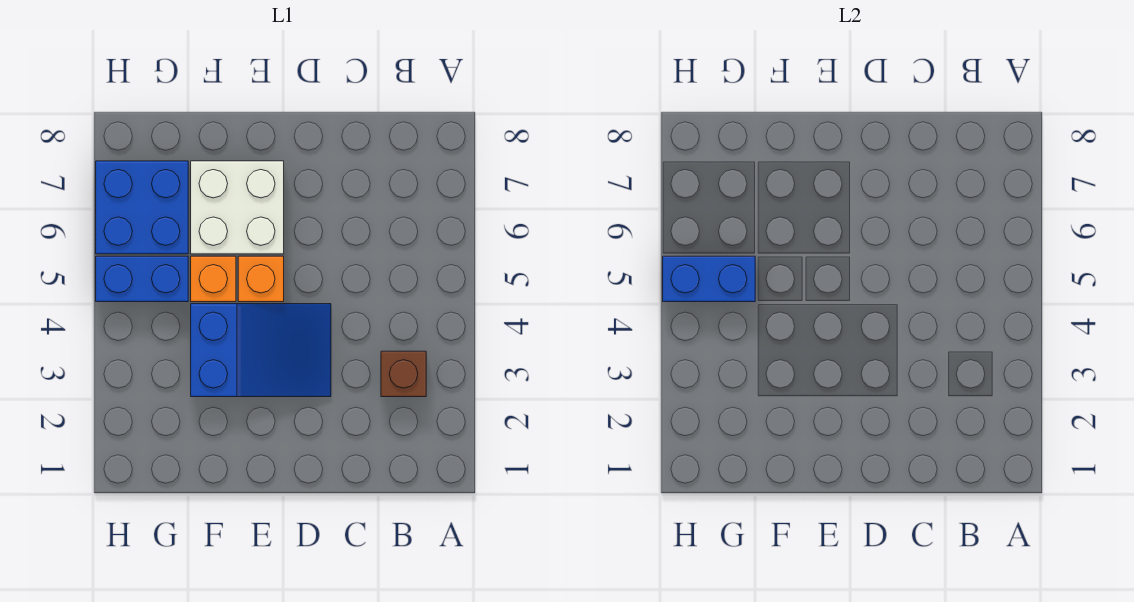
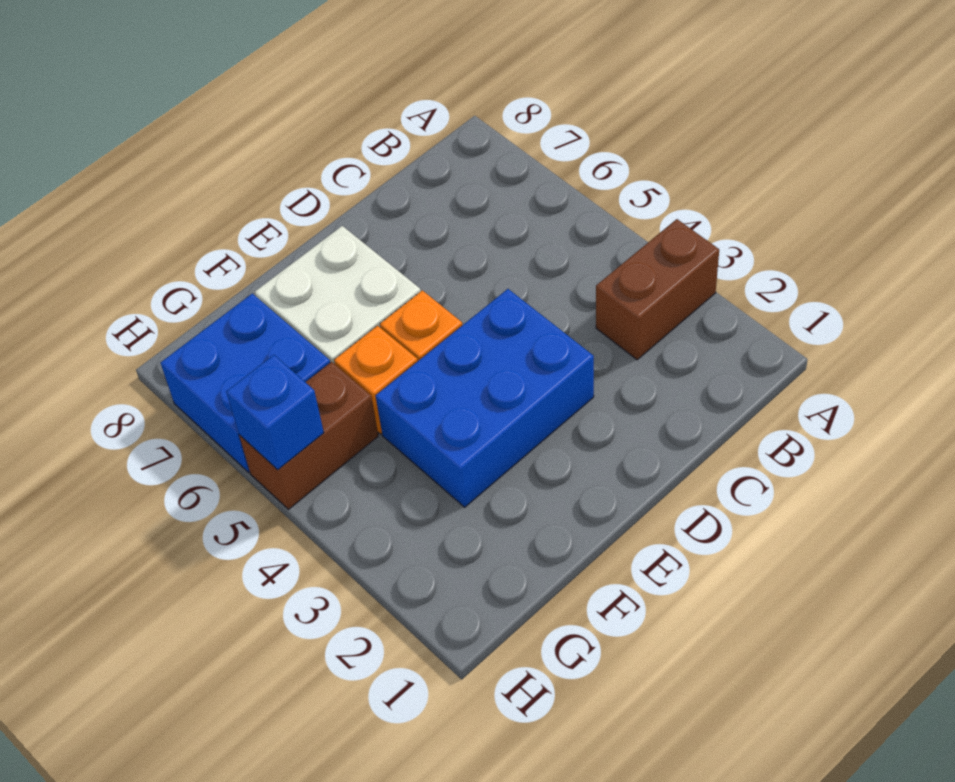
brown brick B3 level 1 -> brown brick A3:B3 level 1
blue slope D3:F4 level 1 top F -> blue brick D3:F4 level 1
blue brick G5:H5 level 1 -> brown brick G5:H5 level 1
blue brick G5:H5 level 2 -> blue brick H5 level 2

